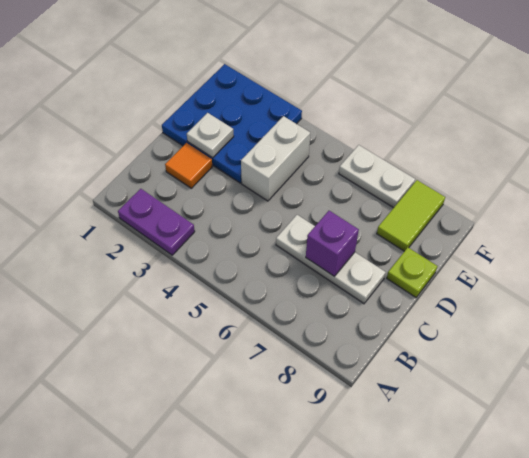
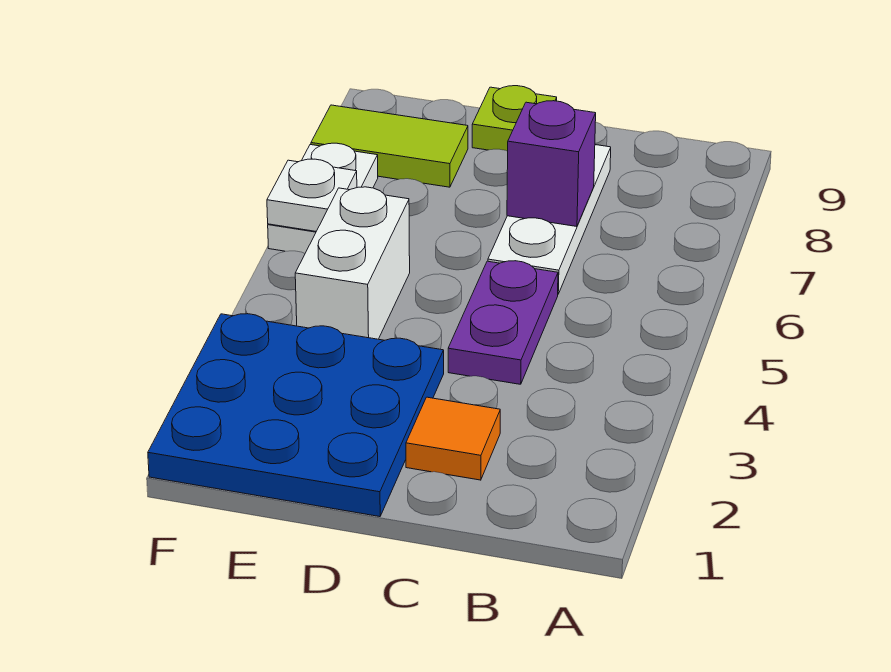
purple plate A2:A3 level 1 -> purple plate C4:C5 level 1
white plate D2 level 2 -> white plate F6 level 2
white brick D4:E4 level 1 -> white brick E4:E5 level 1

